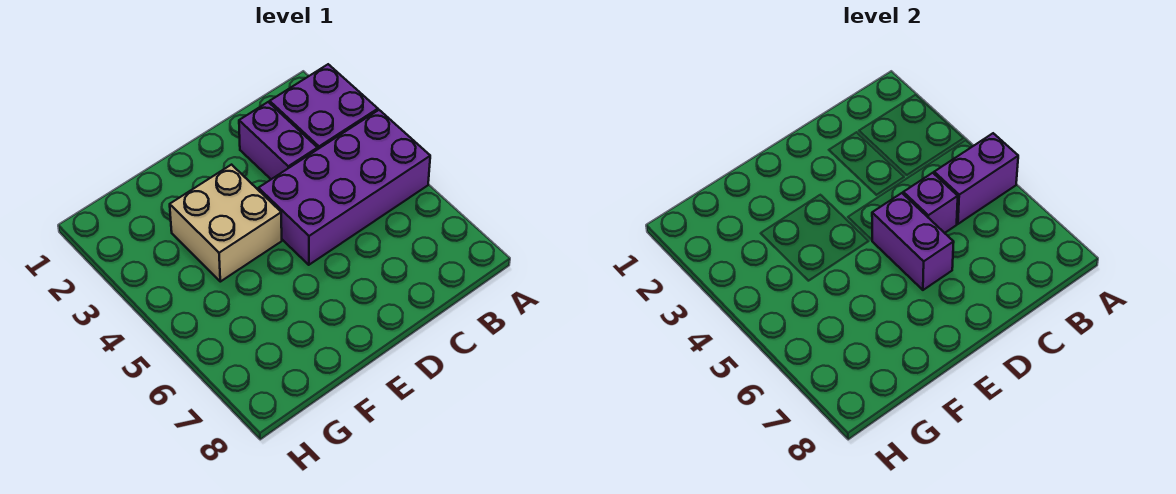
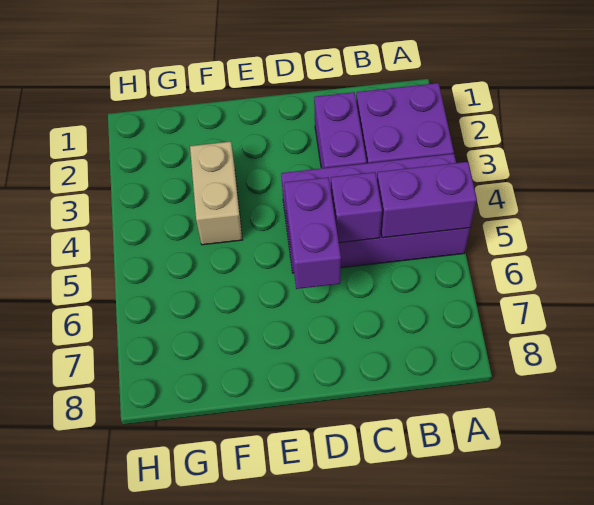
tan brick E3:F4 level 1 -> tan brick F3:F4 level 1

